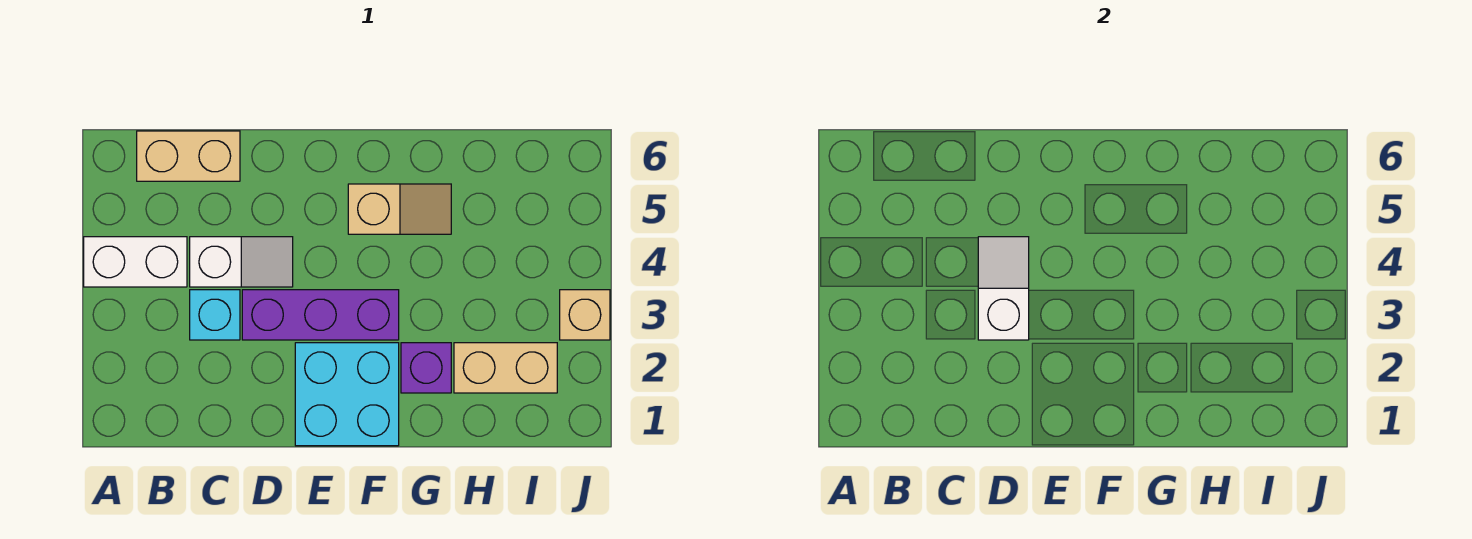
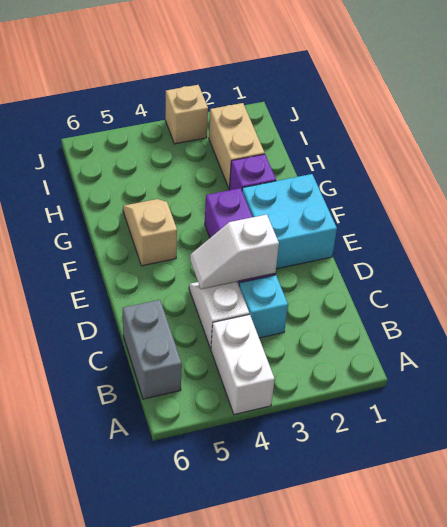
tan brick B6:C6 level 1 -> grey brick B6:C6 level 1

